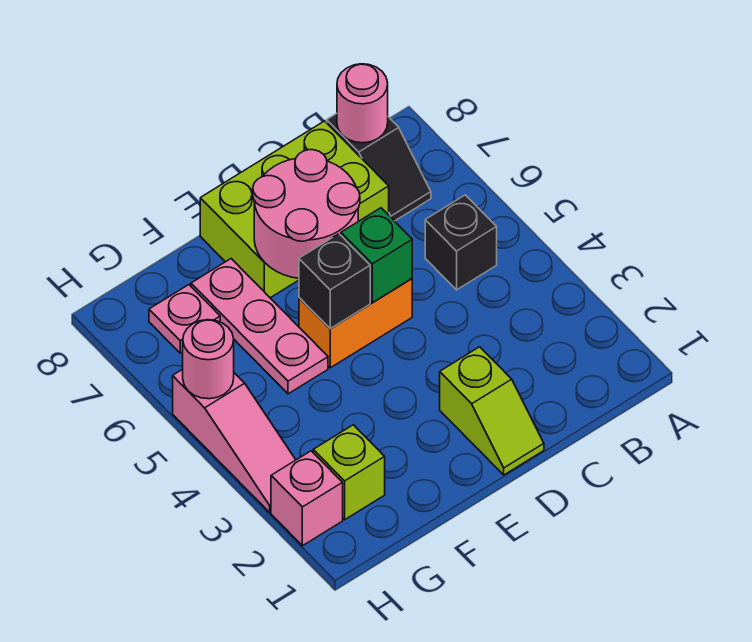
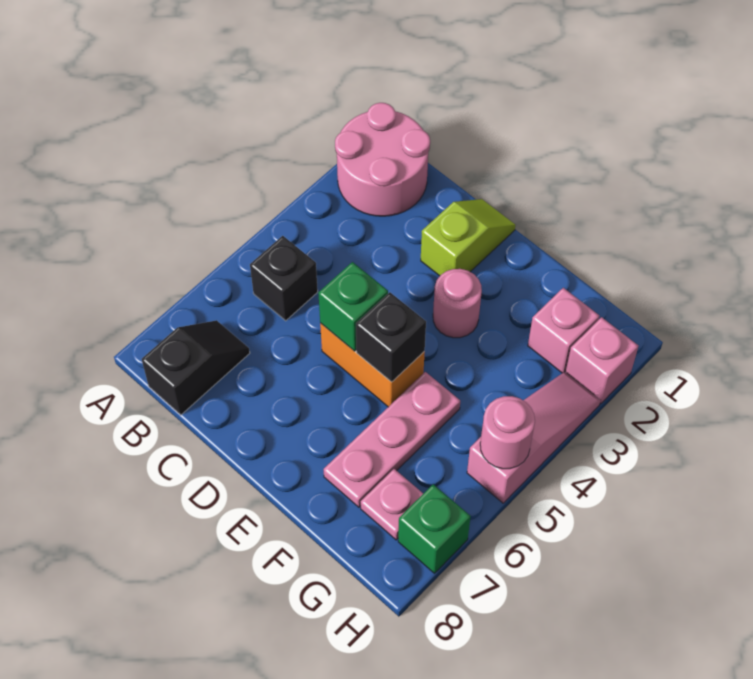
pink round brick B8 level 2 -> pink round brick E3 level 1
lime brick C7:E8 level 1 -> none
pink round brick D6:E7 level 2 -> pink round brick A1:B2 level 1
lime brick G2 level 1 -> pink brick G2 level 1
none -> green brick H7 level 1

